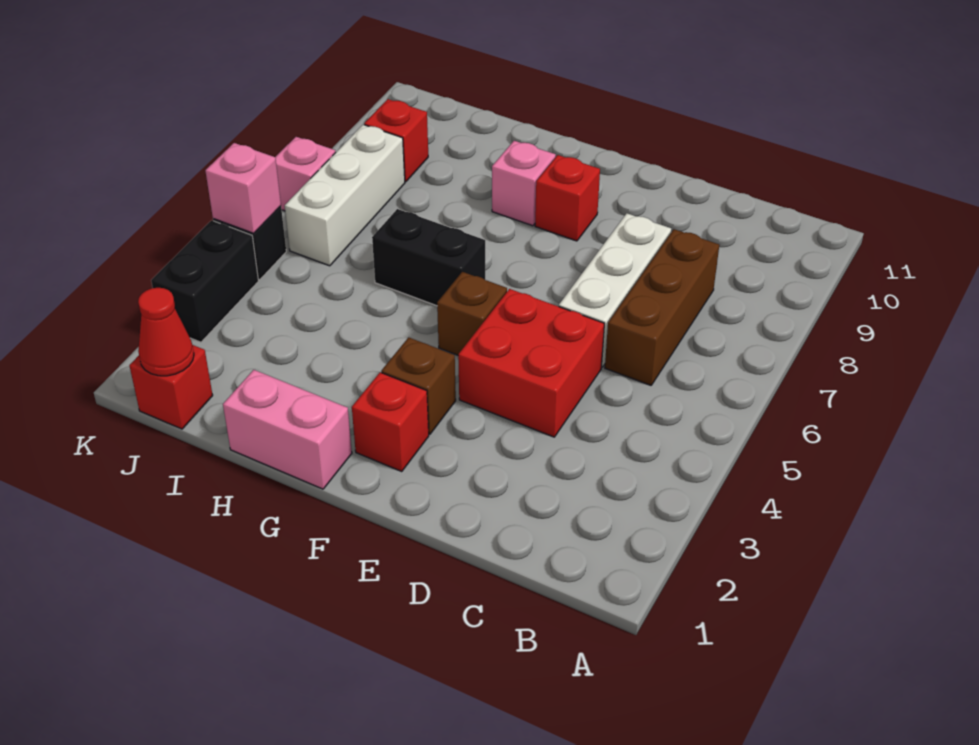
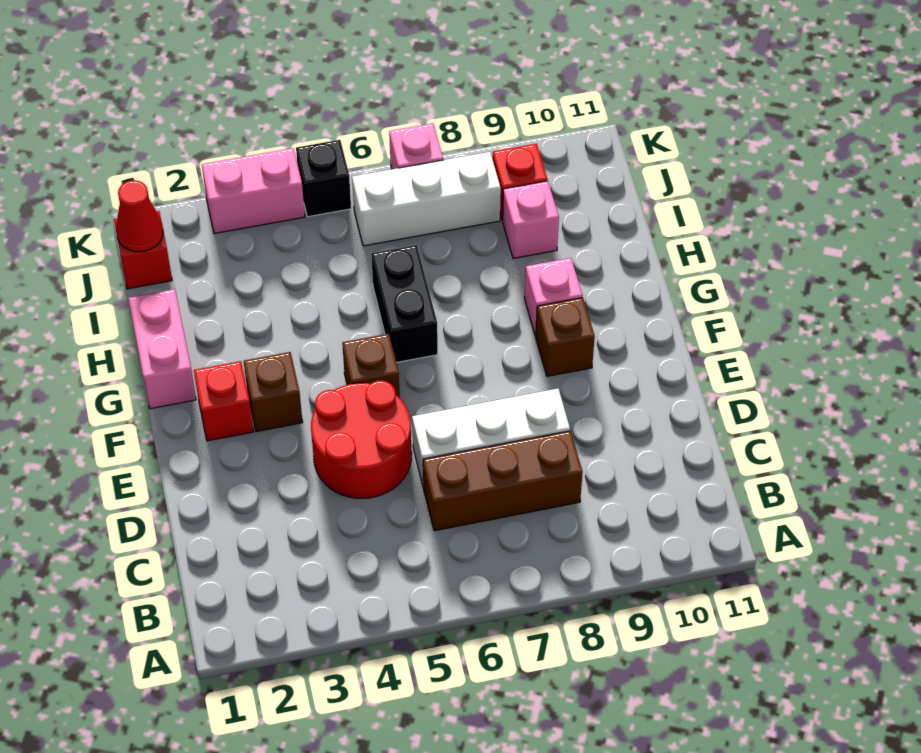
red brick D4:E5 level 1 -> red round brick D4:E5 level 1
red brick F9 level 1 -> brown brick F9 level 1
black brick K3:K4 level 1 -> pink brick K3:K4 level 1
pink brick K5 level 2 -> pink brick I9 level 1

